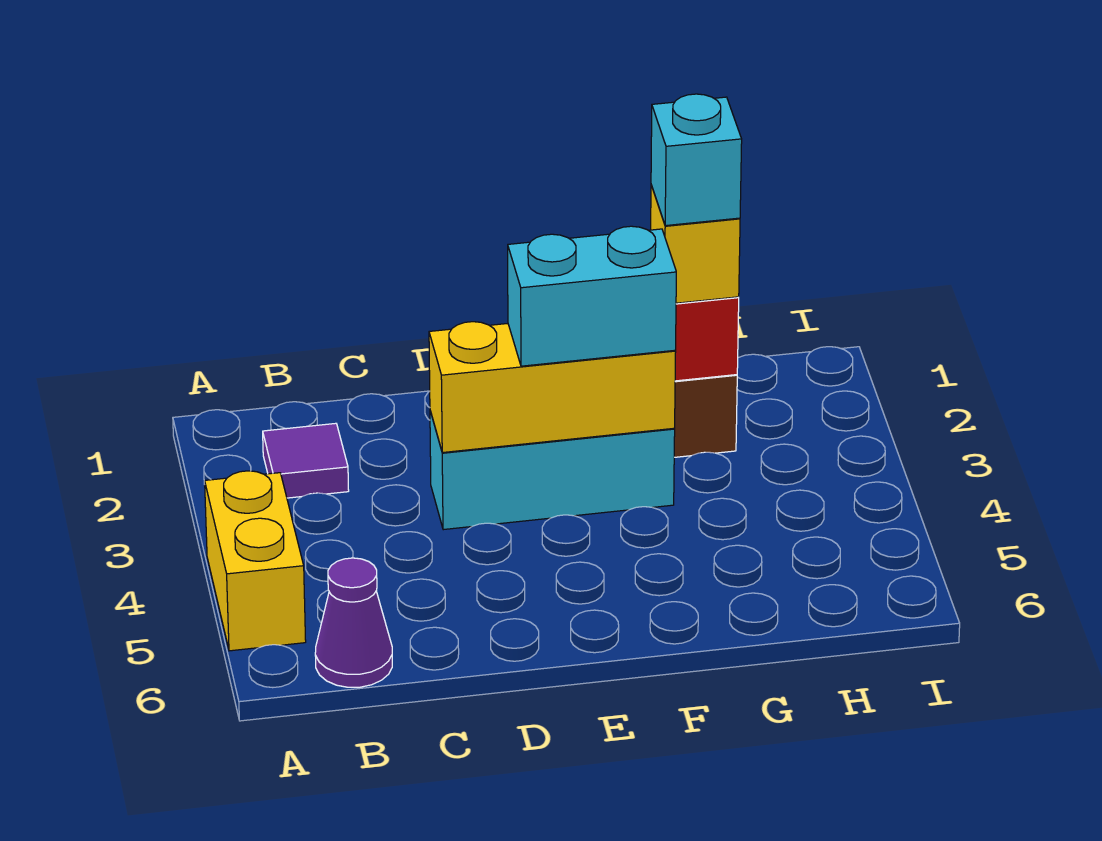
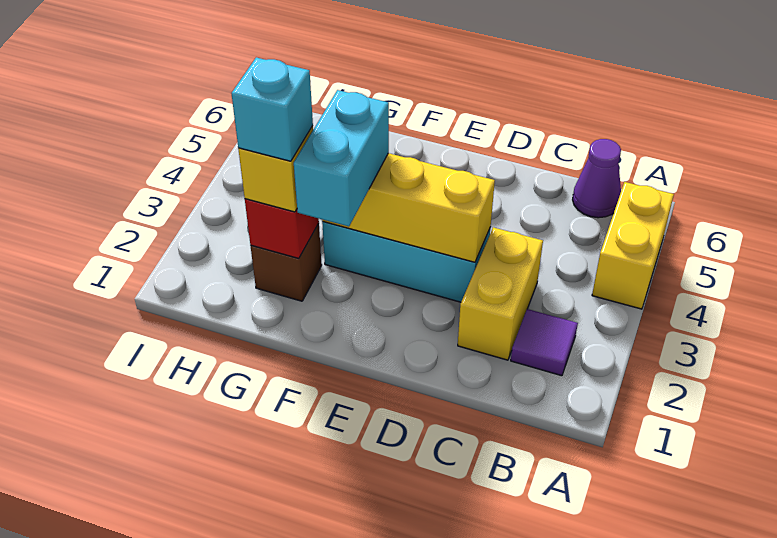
none -> yellow brick C2:C3 level 1
cyan brick E3:F3 level 3 -> cyan brick F2:F3 level 3

